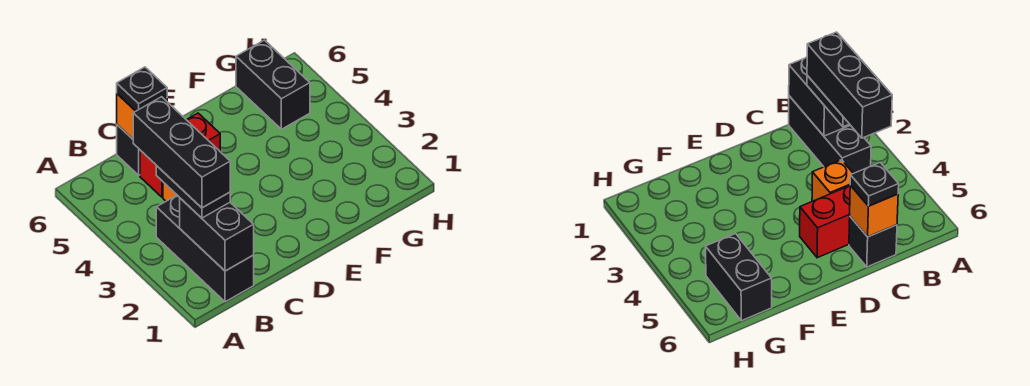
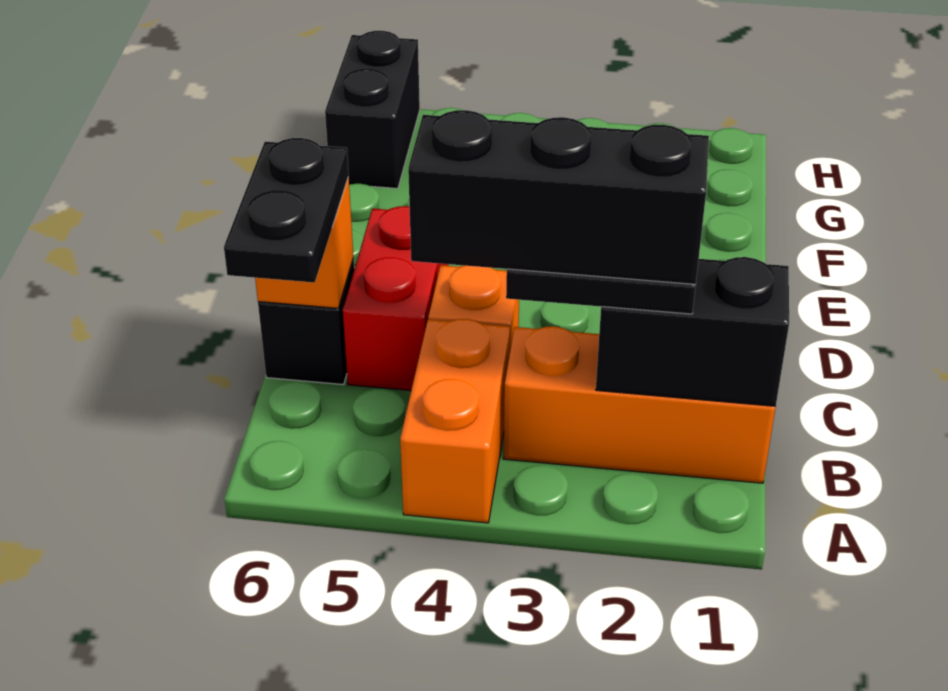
none -> orange brick A4:B4 level 1
black brick B1:B3 level 1 -> orange brick B1:B3 level 1
black plate C6 level 3 -> black plate B6:C6 level 3
black brick G5:G6 level 1 -> black brick G6:H6 level 1

